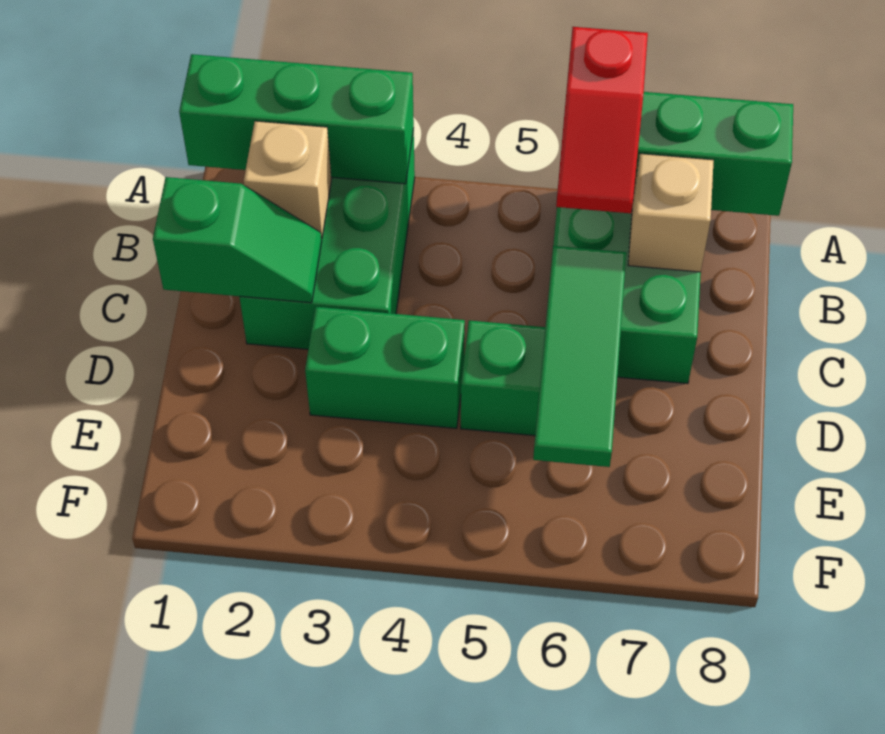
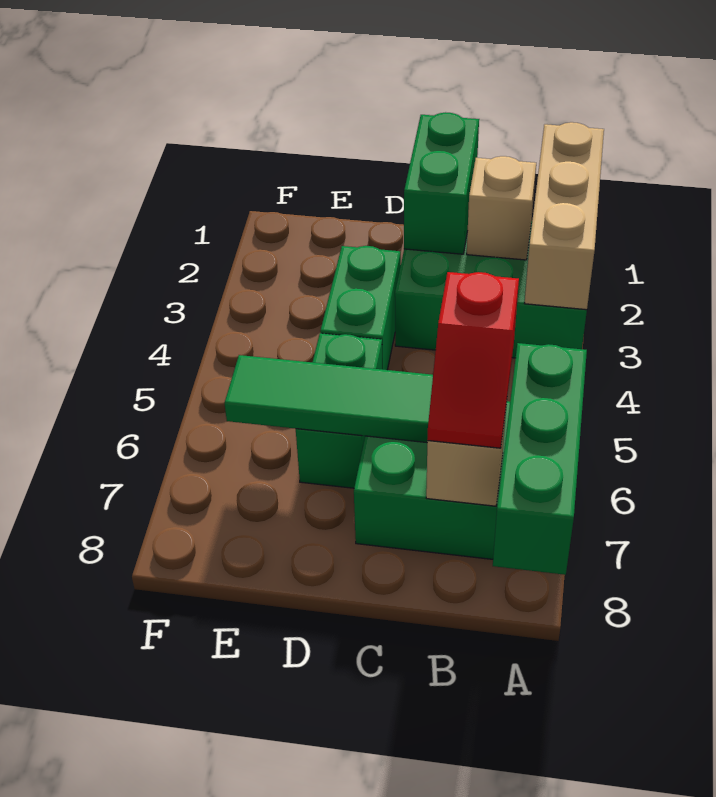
green brick A1:A3 level 2 -> tan brick A1:A3 level 2
red slope A6:B6 level 3 top A -> red slope B6:B7 level 3 top 6
green slope C1:C2 level 2 top 1 -> green brick C1:C2 level 2

